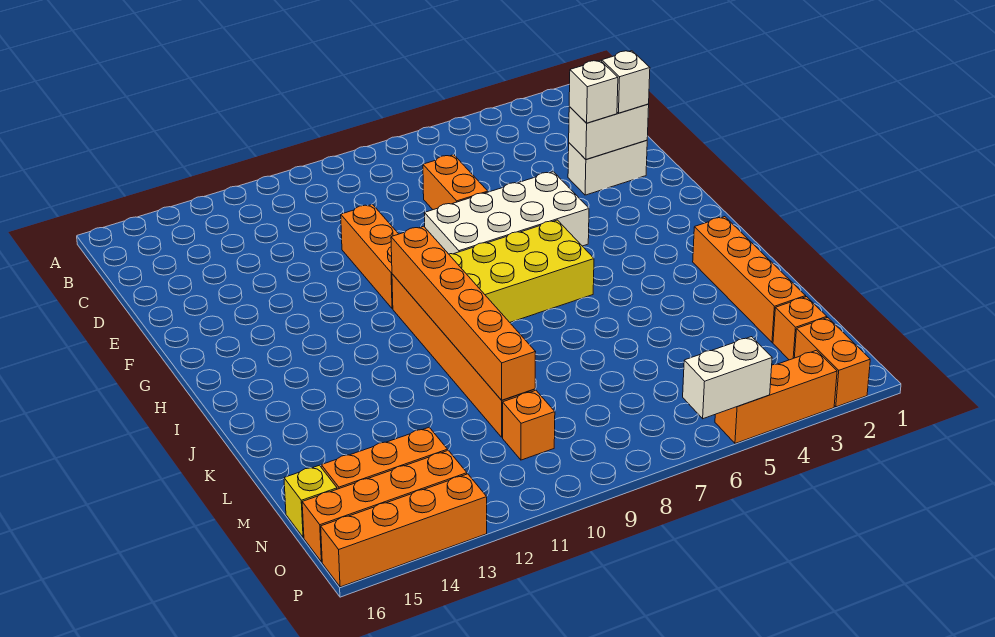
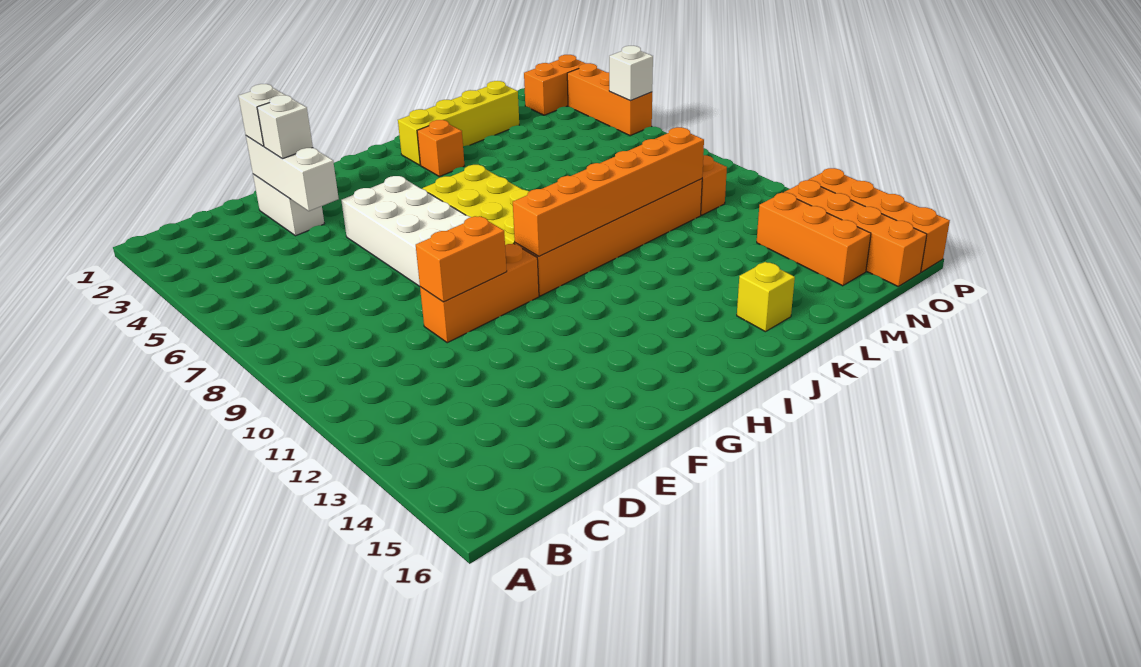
orange brick D7:E7 level 1 -> orange brick E10:F10 level 2
white brick E2:E3 level 2 -> white brick E2:E4 level 2
orange brick J2:M2 level 1 -> yellow brick J2:M2 level 1
orange brick N2 level 1 -> orange brick J3 level 1
yellow brick N16 level 1 -> yellow brick K15 level 1
white brick P5:P6 level 2 -> white brick P5 level 2

